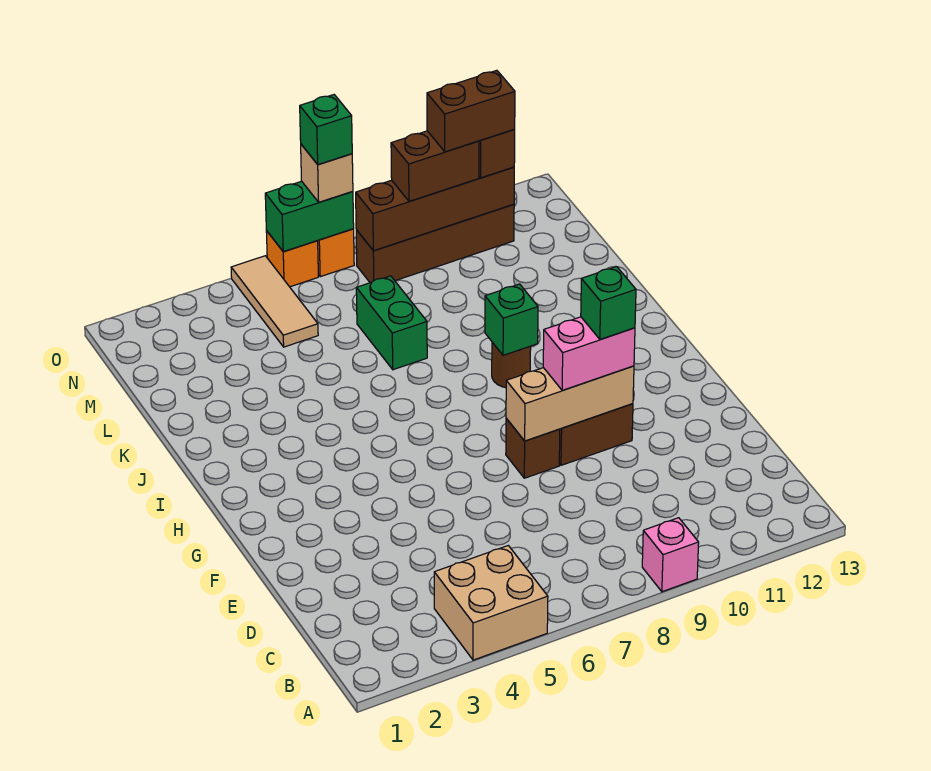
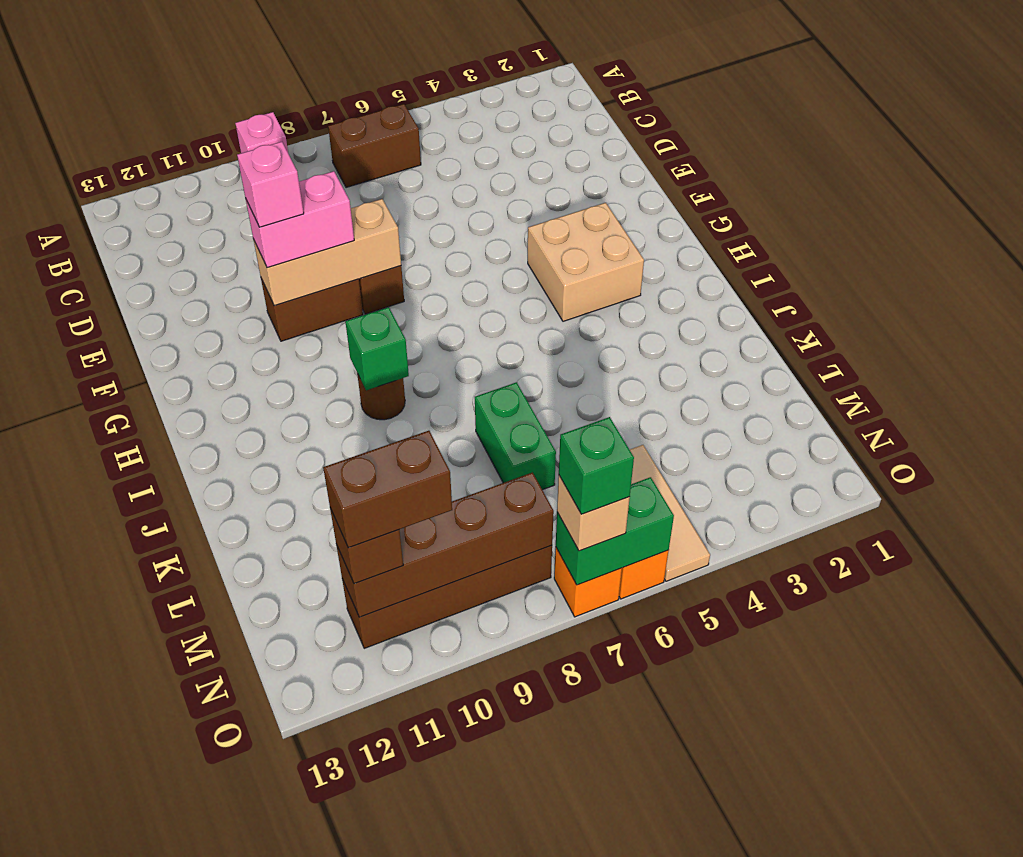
tan brick A4:B5 level 1 -> tan brick G3:H4 level 1
green brick F10 level 4 -> pink brick F10 level 4
brown brick N9:N10 level 3 -> brown brick B6:B7 level 1

